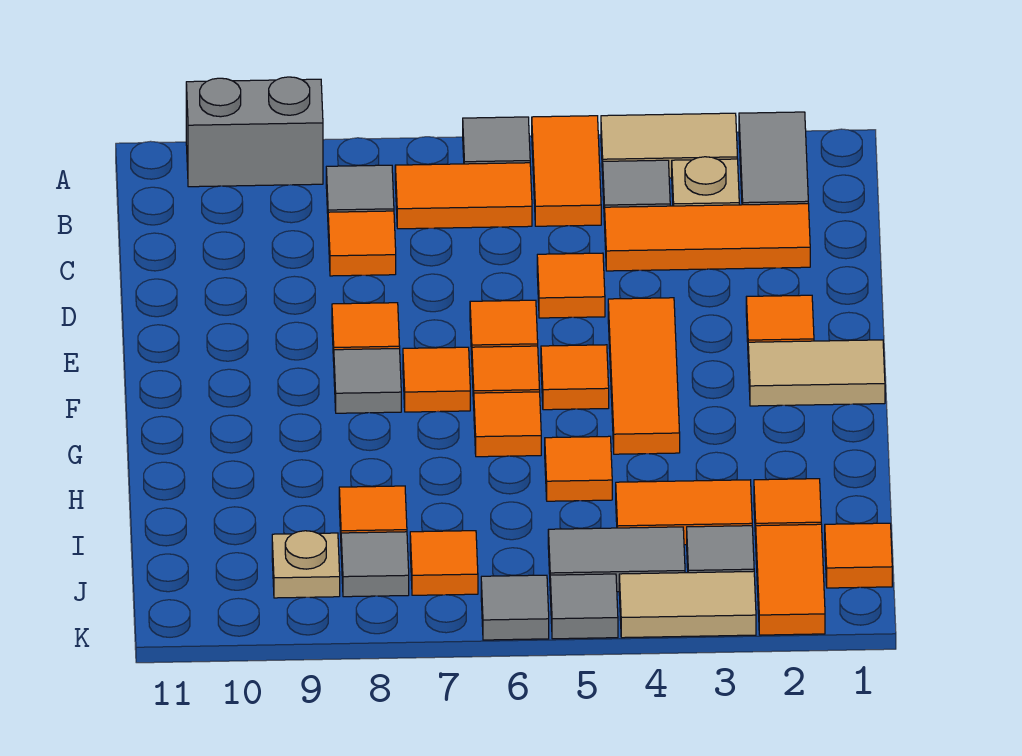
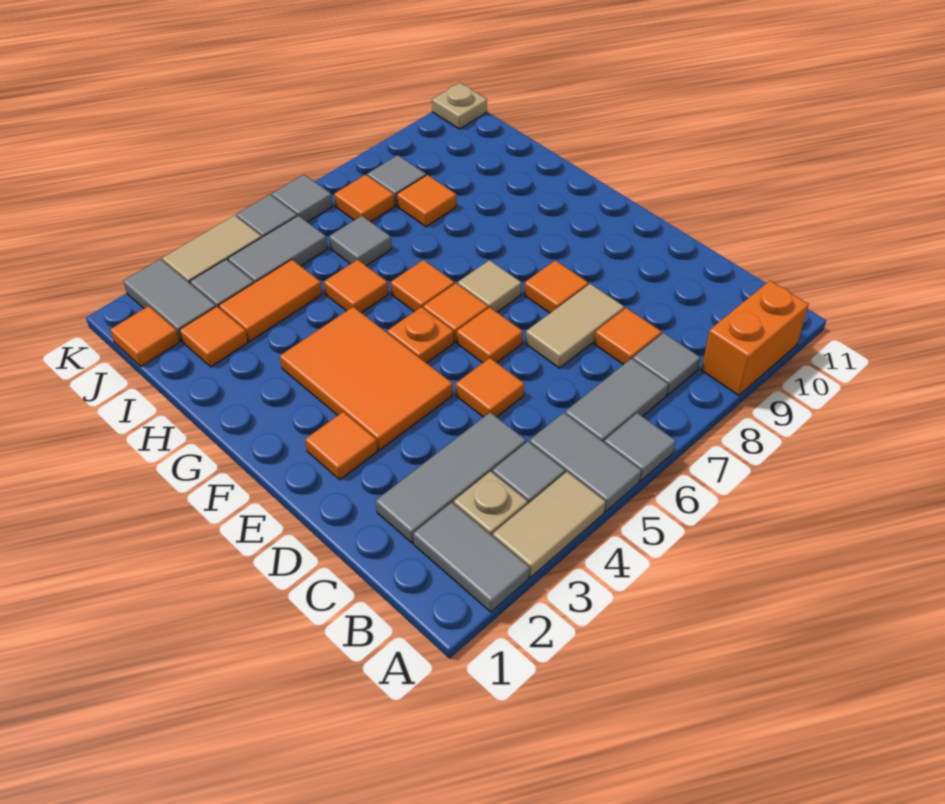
orange tile A5:B5 level 1 -> grey tile A5:B5 level 1
grey brick A9:A10 level 1 -> orange brick A9:A10 level 1
orange tile B6:B7 level 1 -> grey tile B6:B7 level 1
orange tile C2:C4 level 1 -> grey tile C2:C4 level 1
orange tile E4:G4 level 1 -> orange tile E3:G4 level 1
tan tile F1:F2 level 1 -> tan tile D7:D8 level 1
orange tile F5 level 1 -> orange plate F5 level 1
orange tile F7 level 1 -> tan tile F7 level 1
grey tile F8 level 1 -> grey tile I6 level 1
orange tile J2:K2 level 1 -> grey tile J2:K2 level 1
tan plate J9 level 1 -> tan plate K11 level 1

